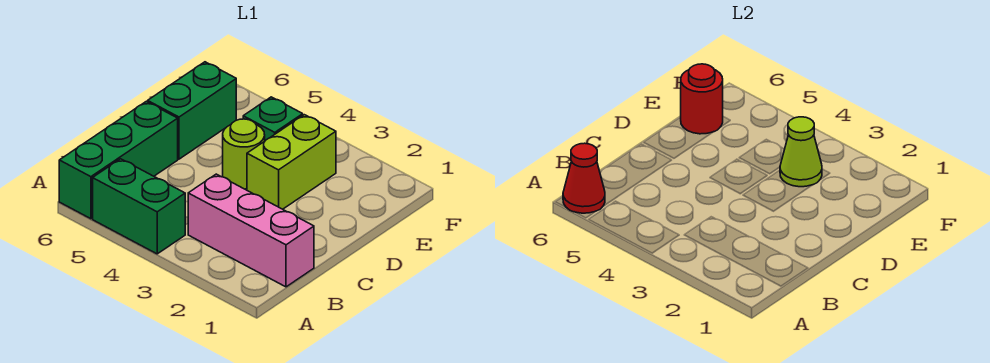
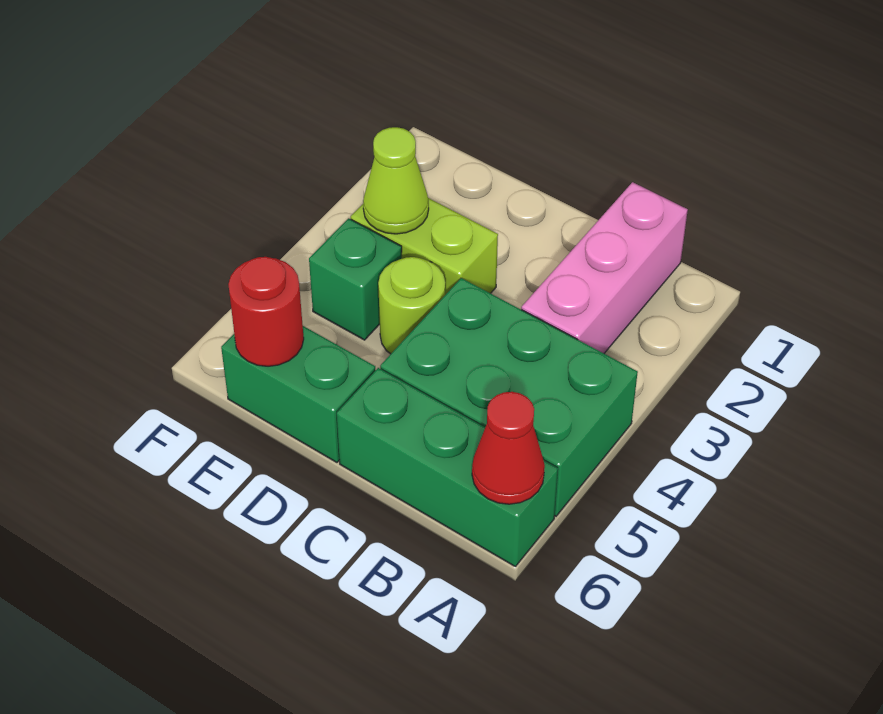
green brick A4:A5 level 1 -> green brick A4:C5 level 1

